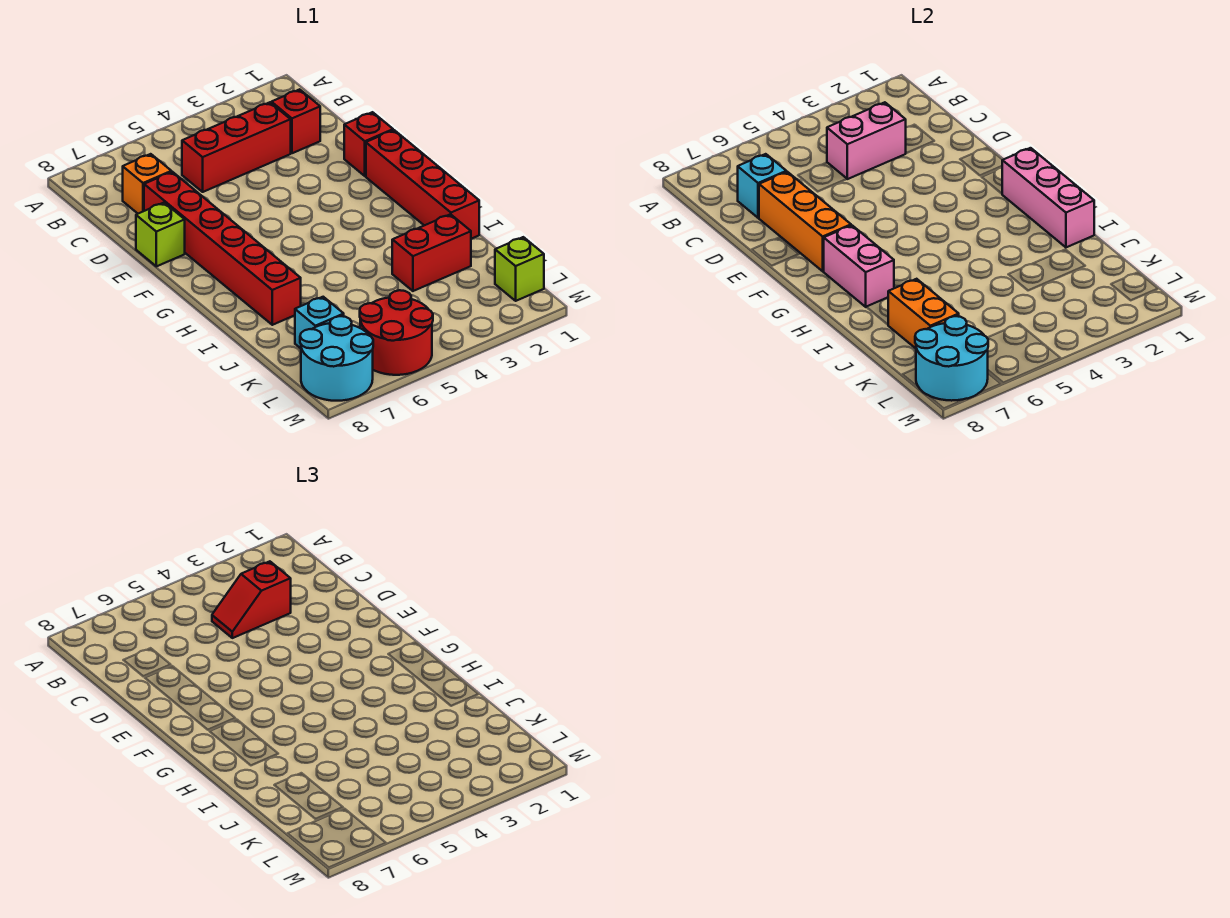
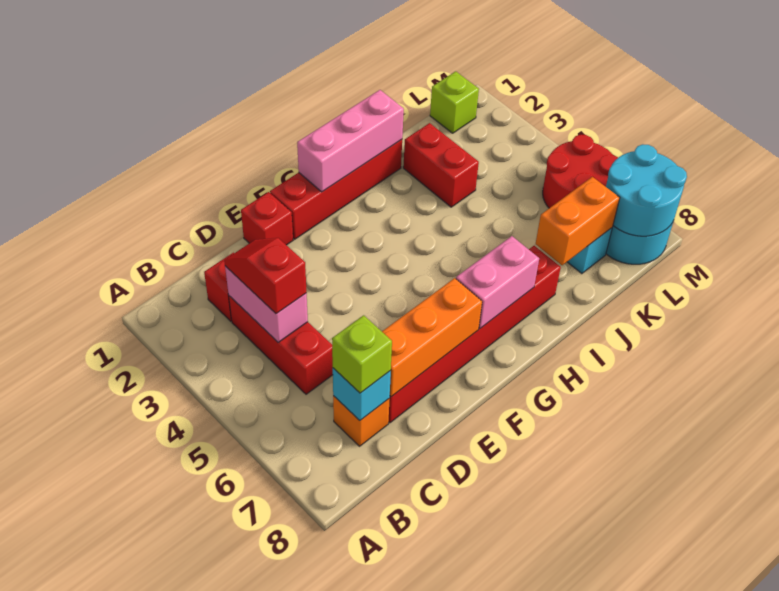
red slope C3:C4 level 3 top 3 -> red slope C3:C4 level 3 top 4
lime brick E8 level 1 -> lime brick C7 level 3

